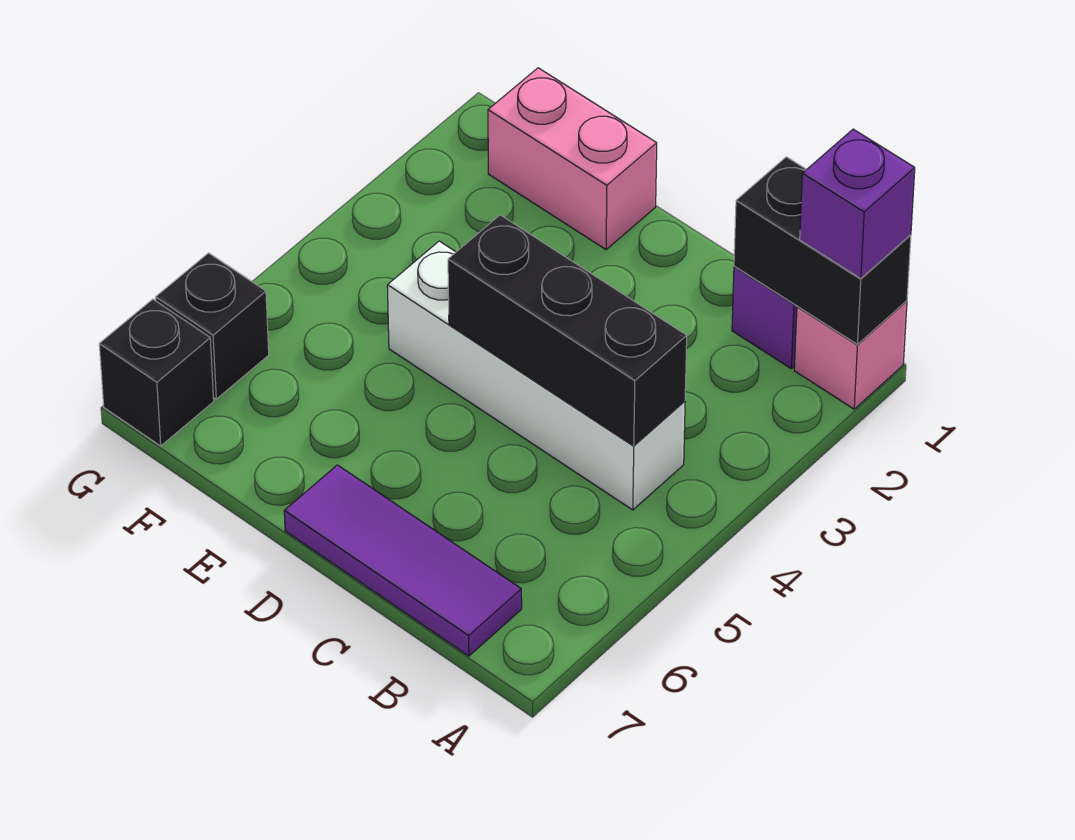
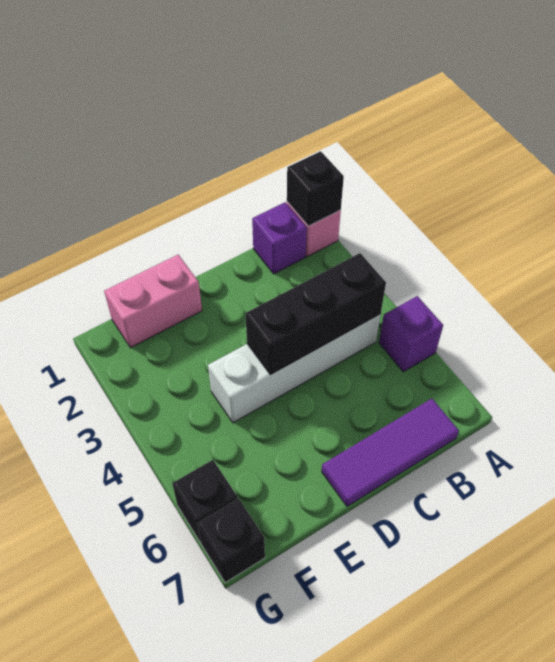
black brick A1:B1 level 2 -> black brick A1 level 2
purple brick A1 level 3 -> purple brick A5 level 1

